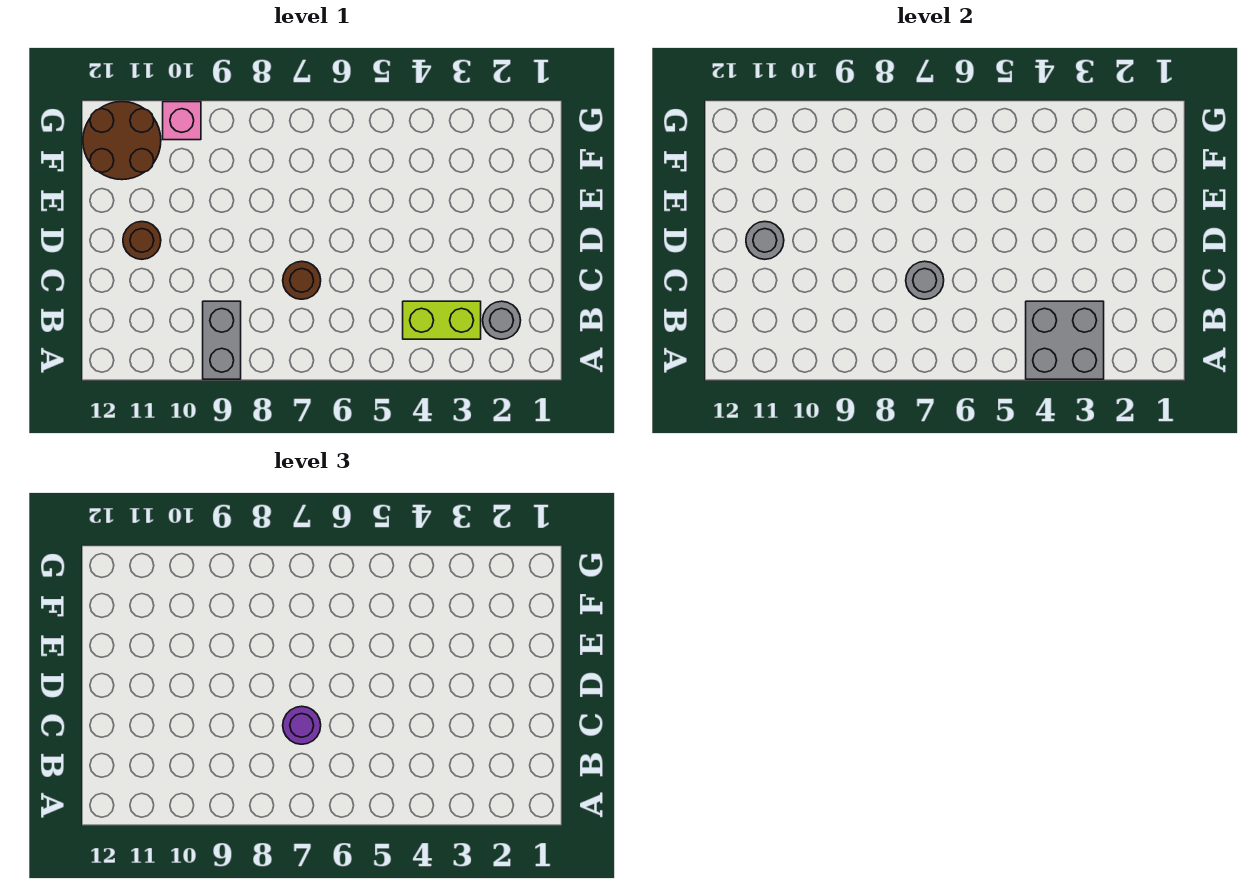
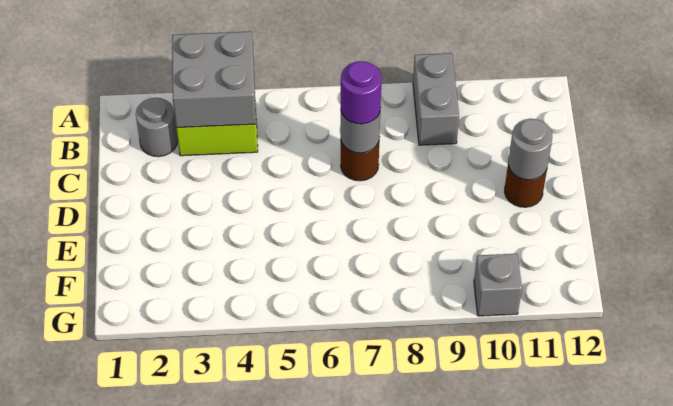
brown round brick F11:G12 level 1 -> none
pink brick G10 level 1 -> grey brick G10 level 1

